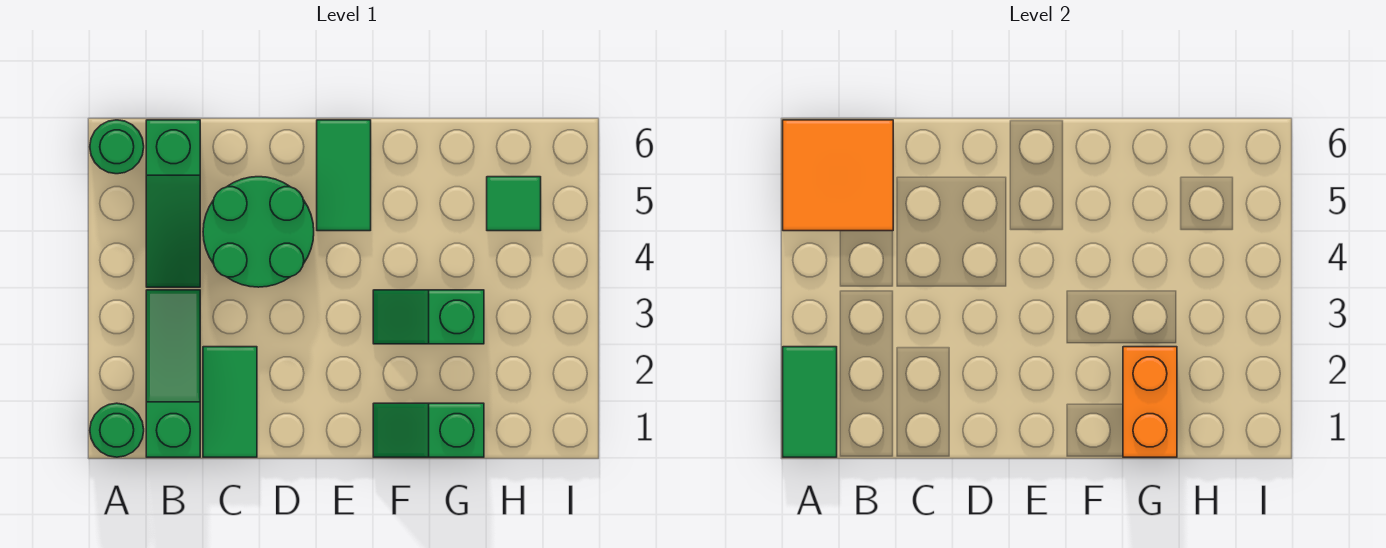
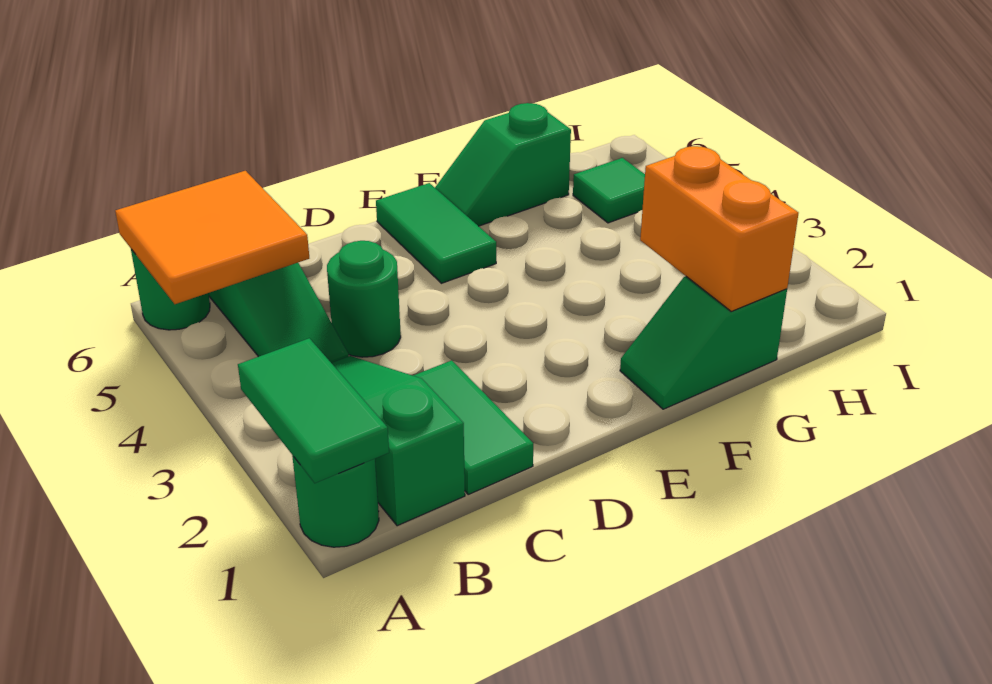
green round brick C4:D5 level 1 -> green round brick C4 level 1
green slope F3:G3 level 1 top G -> green slope F6:G6 level 1 top G

